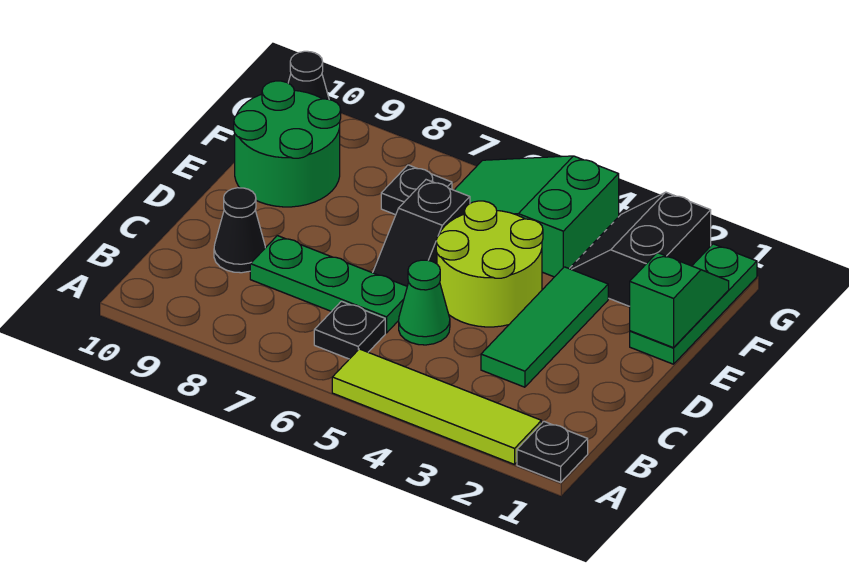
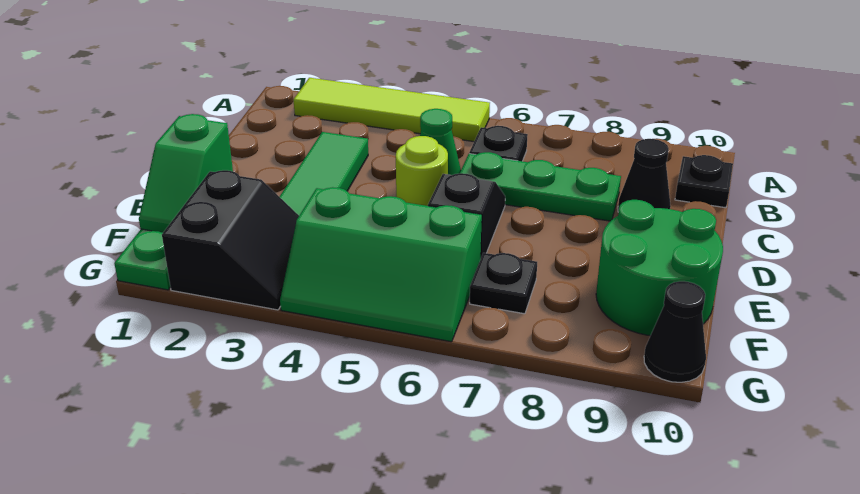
black plate A1 level 1 -> black plate B10 level 1
lime round brick D4:E5 level 1 -> lime round brick D5 level 1
green slope F4:G6 level 1 top 4 -> green slope F4:G6 level 1 top F

